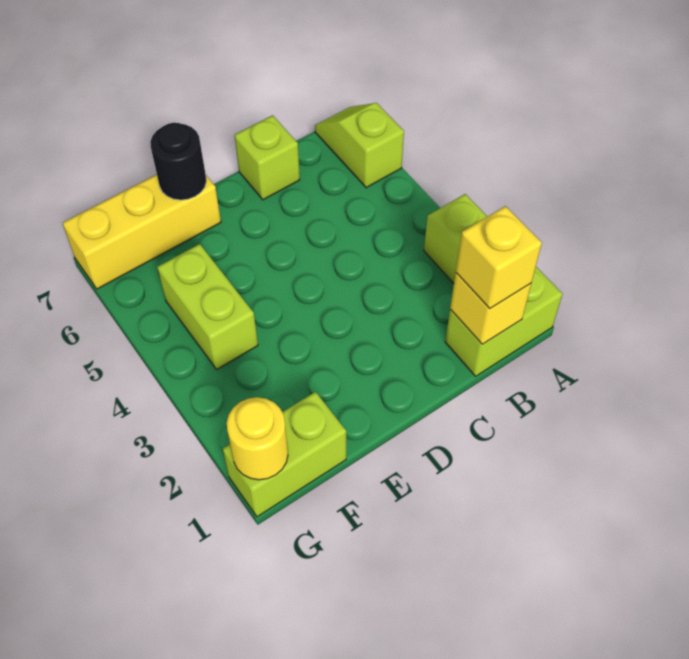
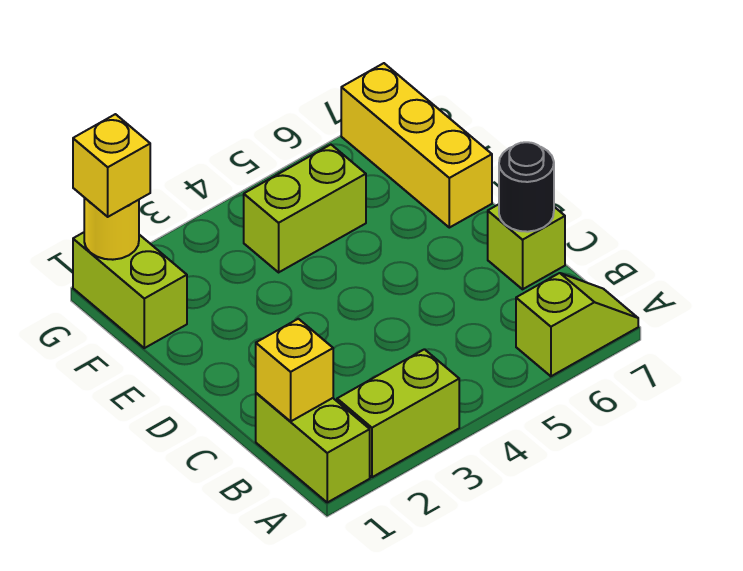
yellow brick B1 level 3 -> yellow brick G1 level 3
black round brick E7 level 2 -> black round brick C7 level 2

